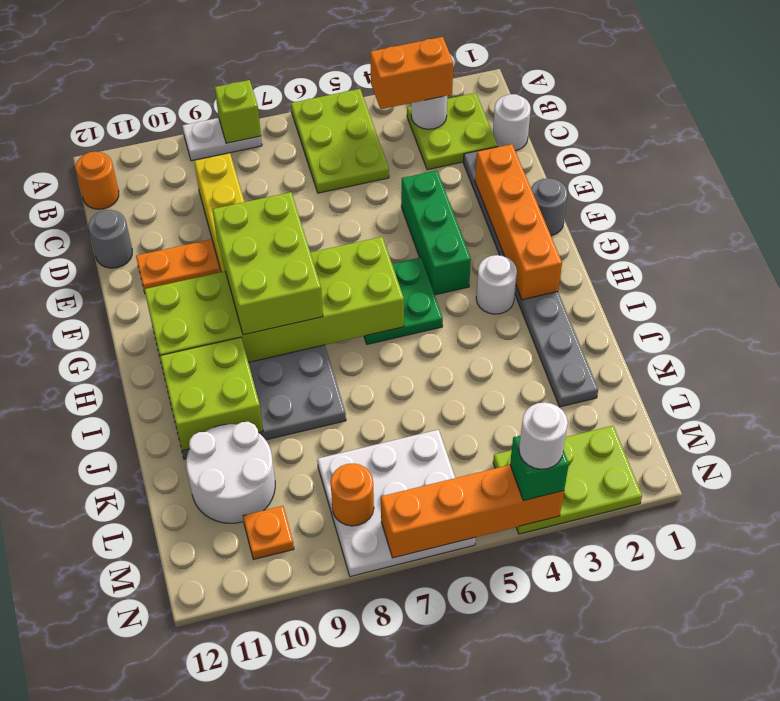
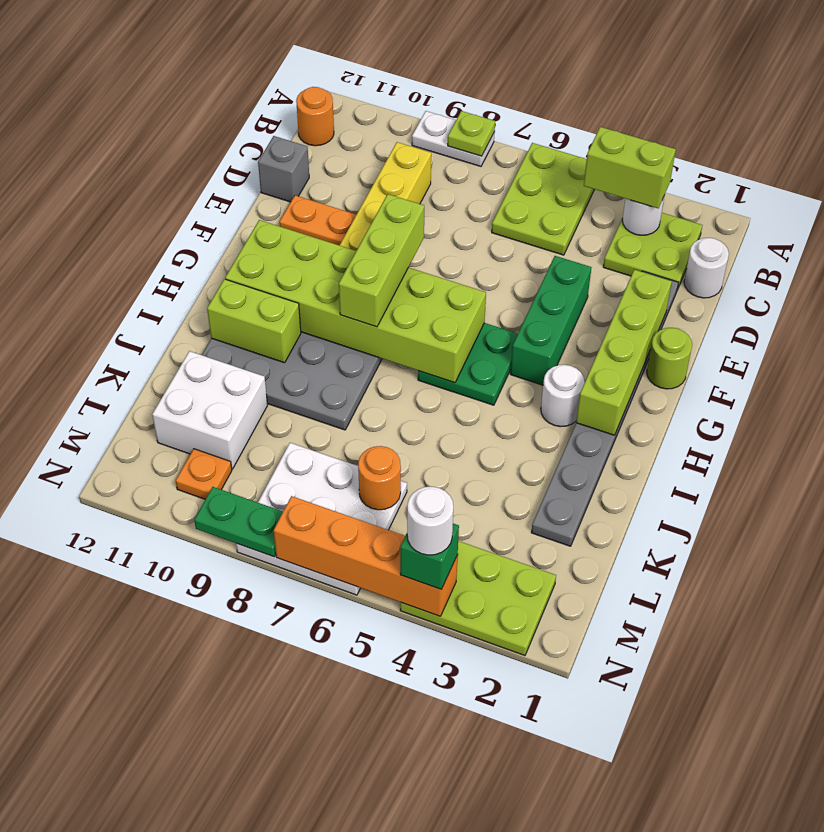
lime brick A8 level 2 -> lime plate A8 level 2
orange brick B3:B4 level 3 -> lime brick B3:B4 level 3
grey round brick D12 level 1 -> grey brick D12 level 1
orange brick E2:H2 level 2 -> lime brick E2:H2 level 2
grey round brick F1 level 1 -> lime round brick F1 level 1
lime brick F8:H9 level 3 -> lime brick F8:H8 level 3
lime brick I10:J11 level 2 -> lime brick I10:I11 level 2
white round brick K10:L11 level 1 -> white brick K10:L11 level 1
orange round brick M8 level 2 -> orange round brick L6 level 2
none -> green plate N8:N9 level 2

